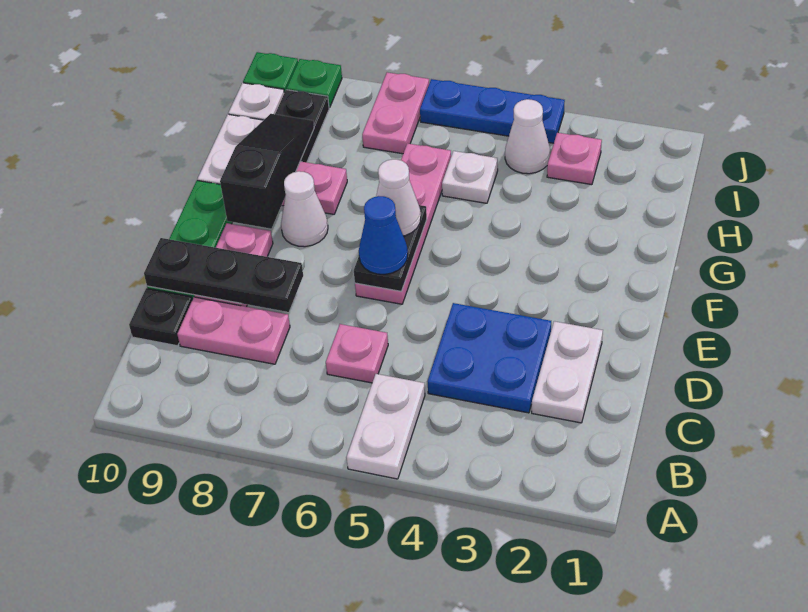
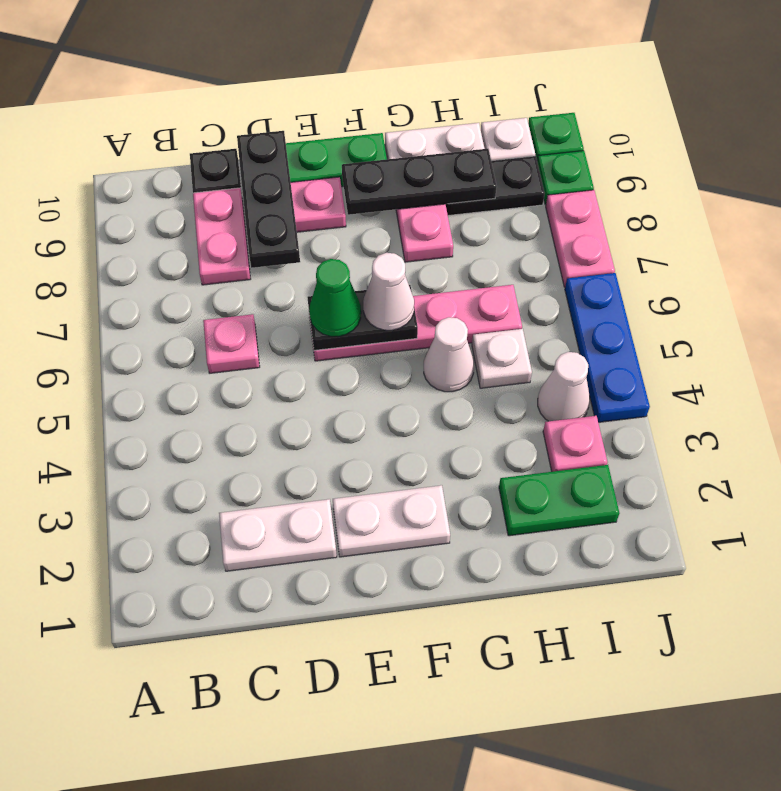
white plate A5:B5 level 1 -> white plate E2:F2 level 1
blue plate C3:D4 level 1 -> none
blue cone E6 level 3 -> green cone E6 level 3
white cone F8 level 1 -> white cone G5 level 1
black slope F9:H9 level 2 top F -> black plate F9:H9 level 2
none -> green plate H2:I2 level 1
pink plate I7:J7 level 1 -> pink plate J7:J8 level 1

